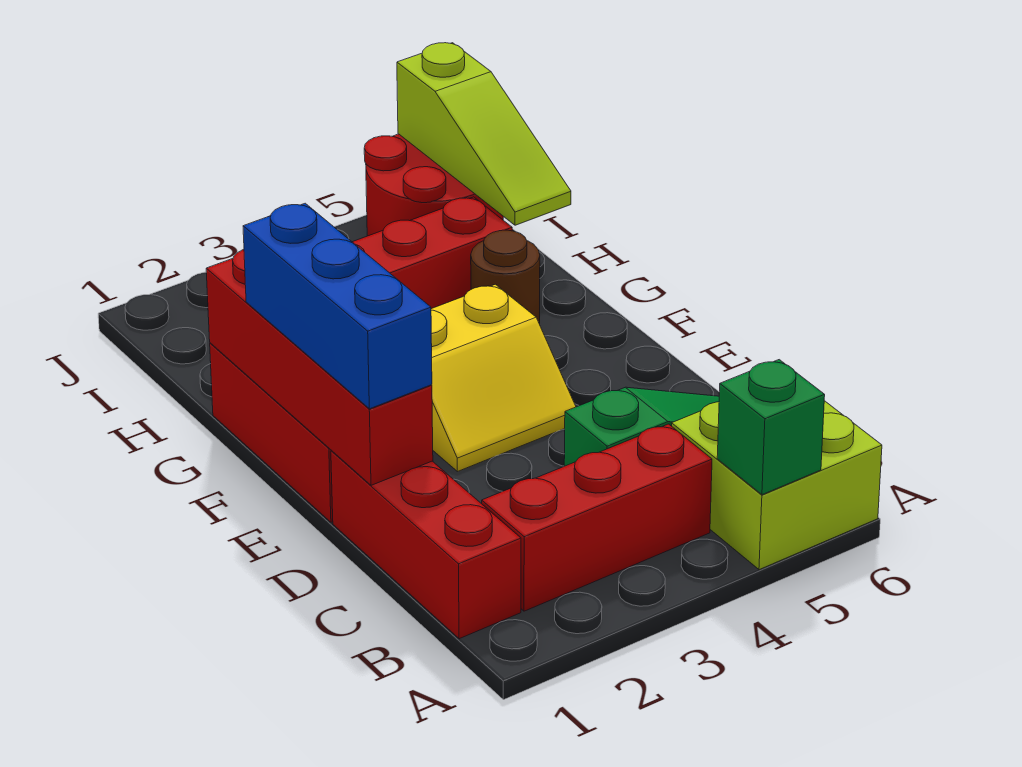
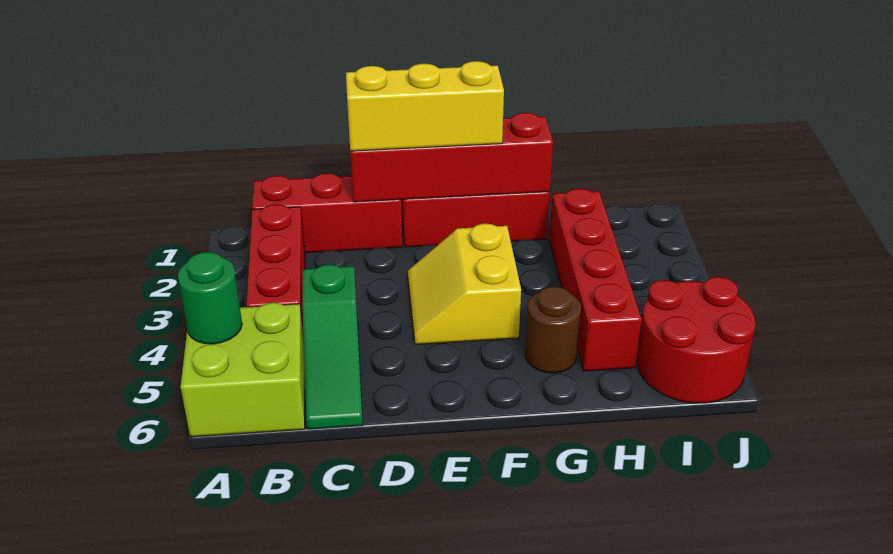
green brick A5 level 2 -> green round brick A5 level 2
blue brick D1:F1 level 3 -> yellow brick D1:F1 level 3
lime slope H6:J6 level 2 top J -> none

